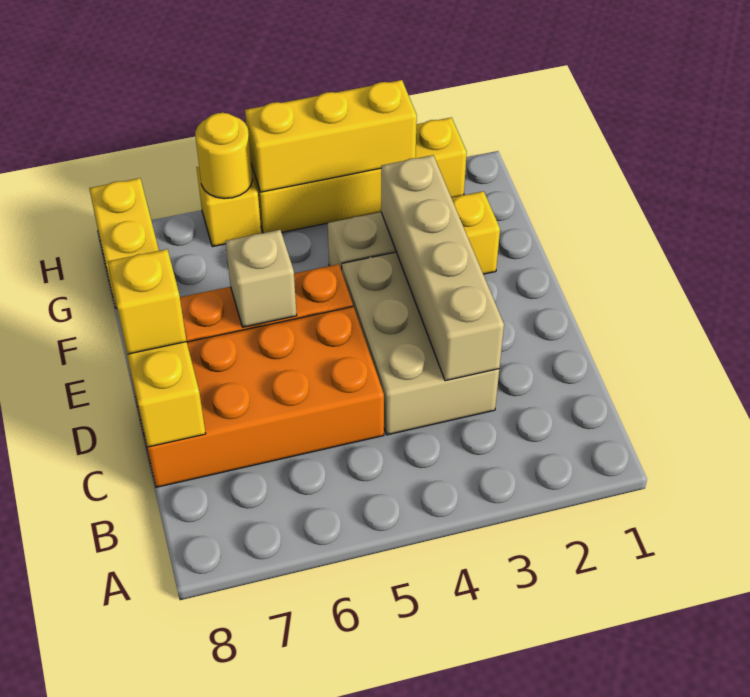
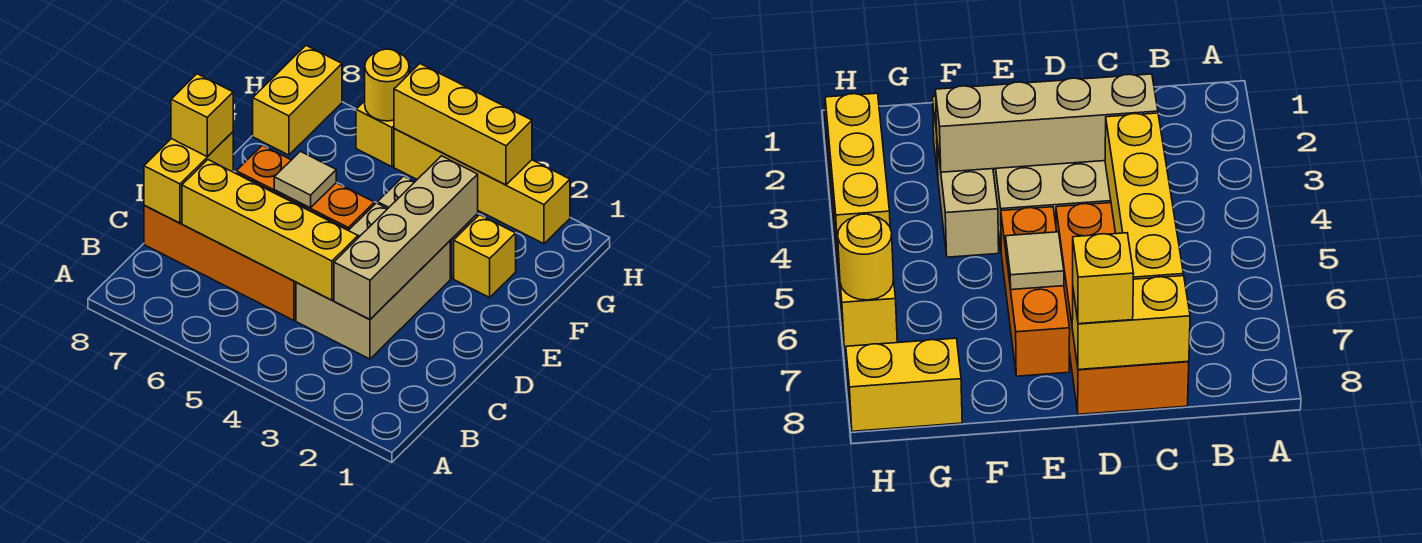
none -> yellow brick C4:C7 level 2
tan brick E6 level 2 -> tan tile E6 level 2

